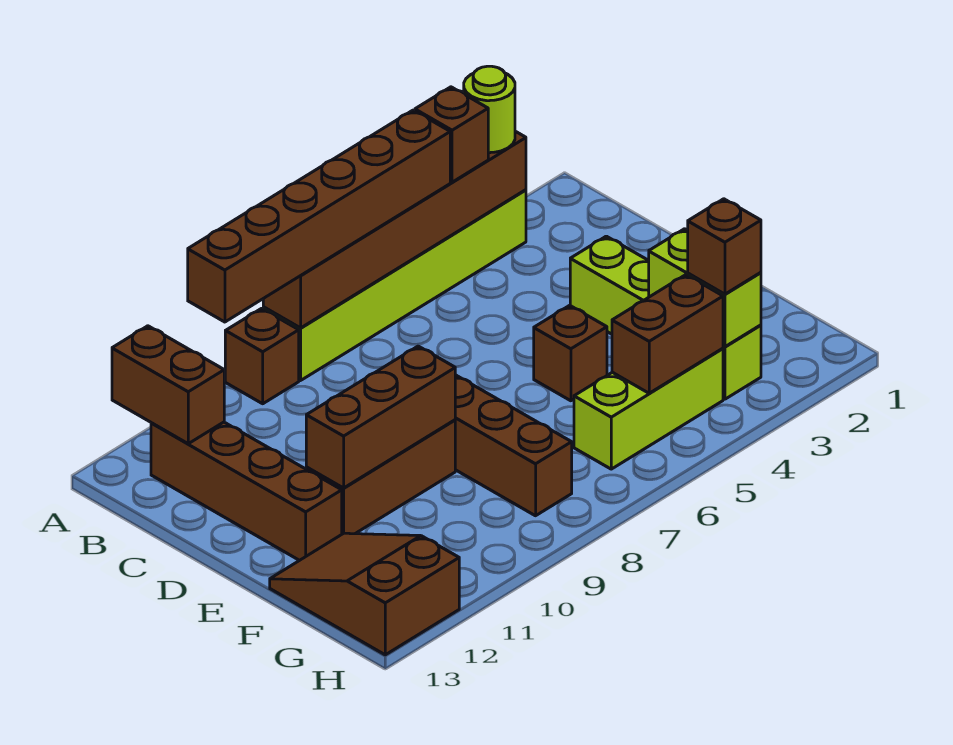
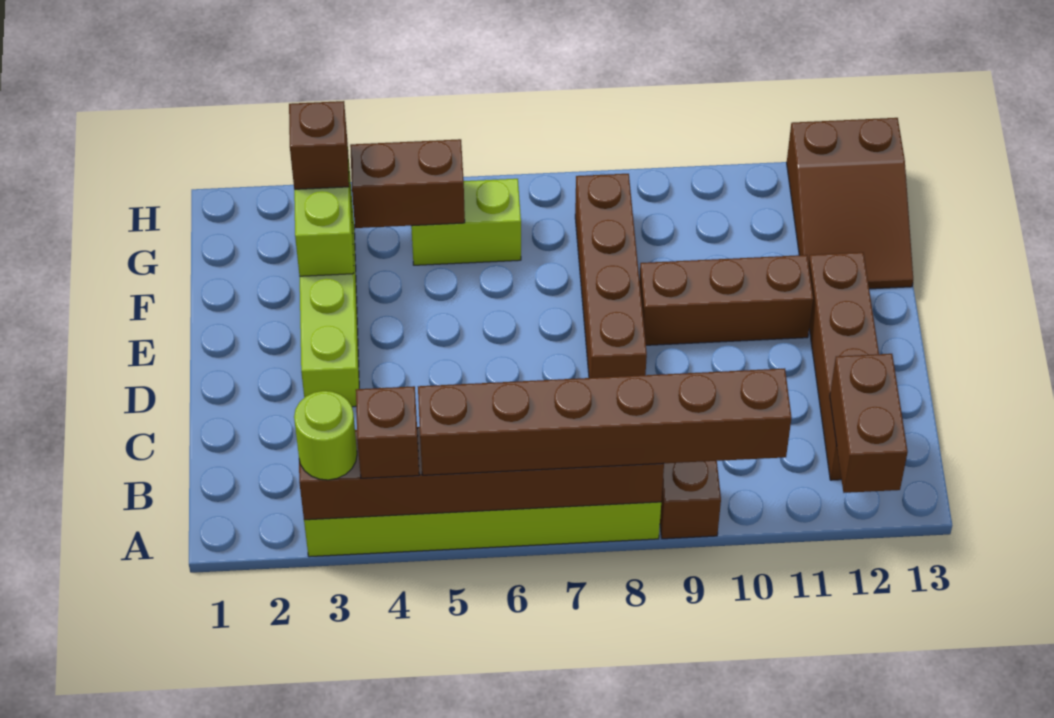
brown brick E5 level 1 -> none
brown brick E9:E11 level 2 -> none
lime brick G4:G6 level 1 -> lime brick G5:G6 level 1

